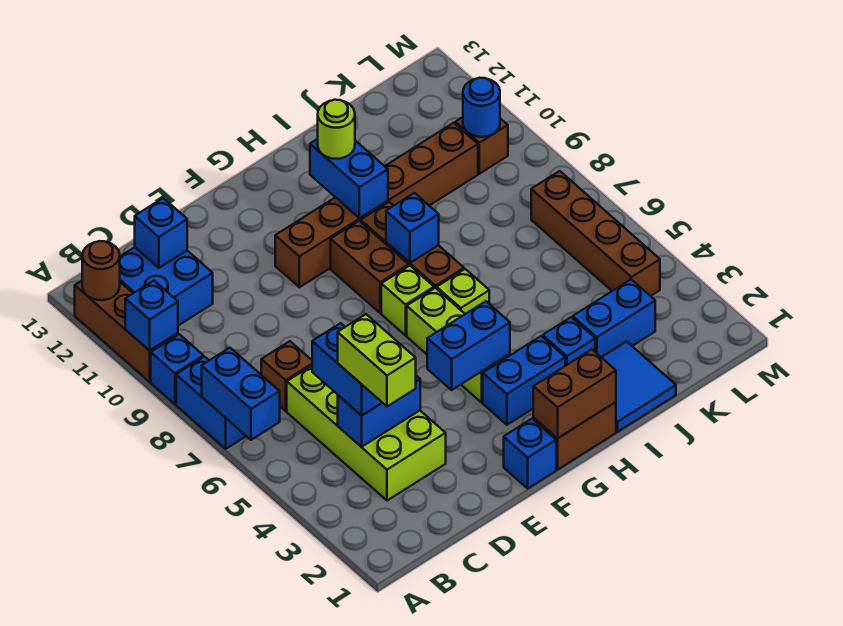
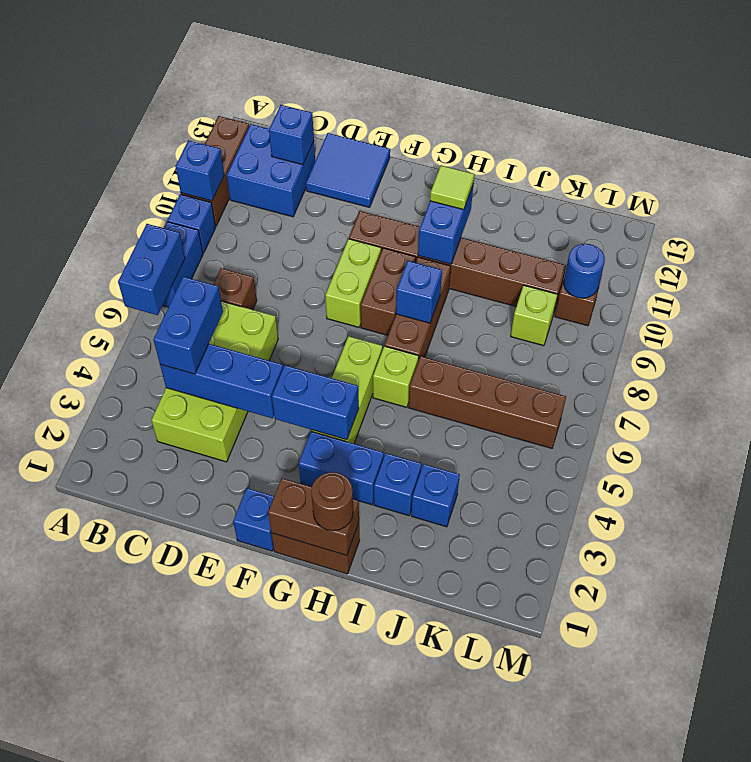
brown round brick A12 level 2 -> brown round brick H1 level 3
lime brick C3:C4 level 4 -> lime brick F8:F9 level 1
blue brick C4:D4 level 2 -> blue brick C4:E4 level 2
lime brick G7 level 1 -> lime brick K9 level 1
lime round brick H11 level 3 -> lime tile H11 level 3
blue tile I1:J2 level 1 -> blue tile D12:E13 level 1
blue brick J3:K3 level 1 -> blue brick J3 level 1
brown brick L4:L7 level 1 -> brown brick I6:L6 level 1

